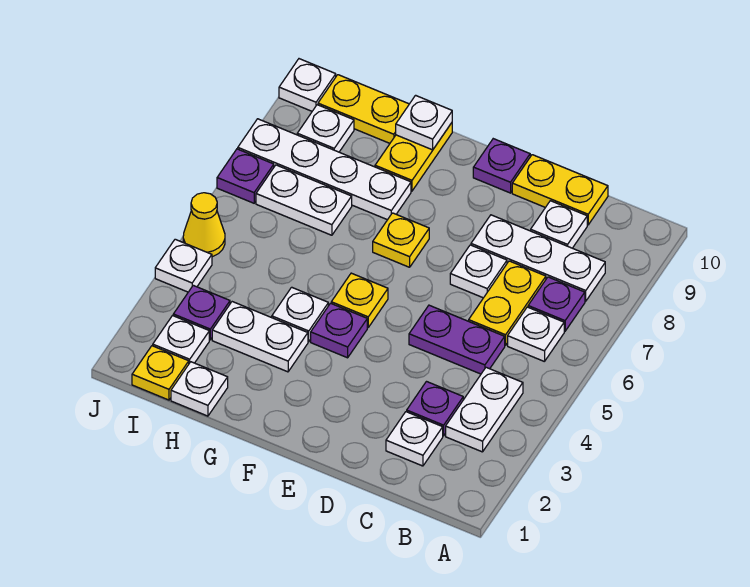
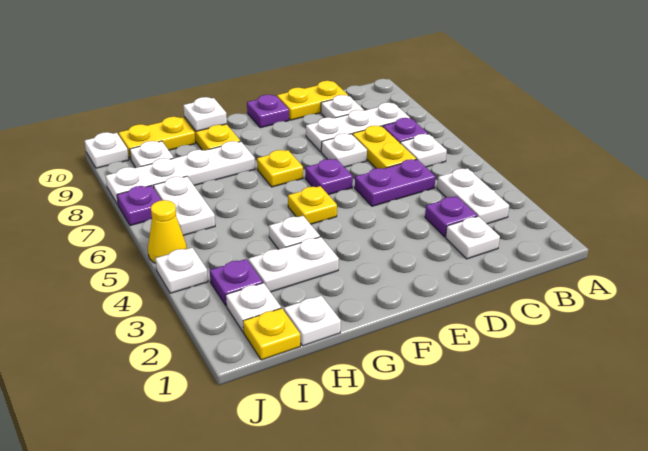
purple plate F4 level 1 -> purple plate E6 level 1
white plate H7:I7 level 1 -> white plate I6:I7 level 1

